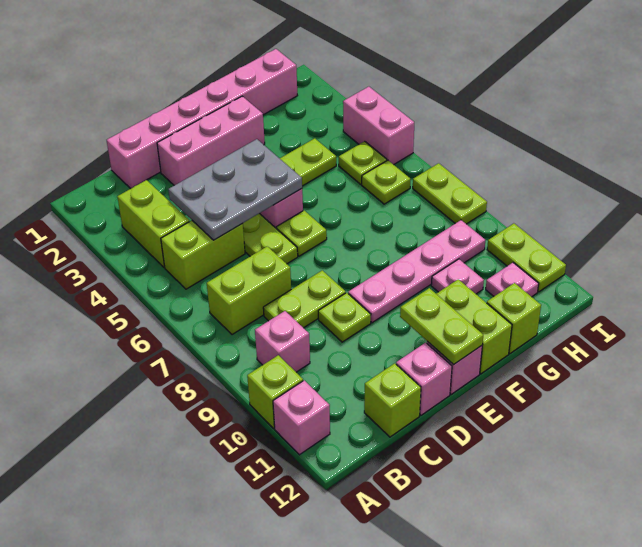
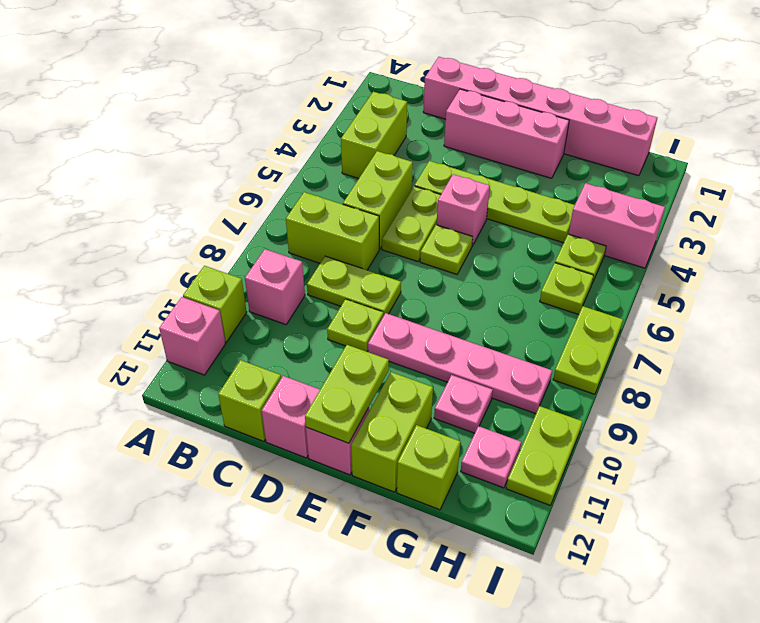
lime brick B5:C5 level 1 -> lime brick C5:C6 level 1
grey plate C4:E5 level 2 -> none
pink brick I4:I5 level 1 -> pink brick H4:I4 level 1

